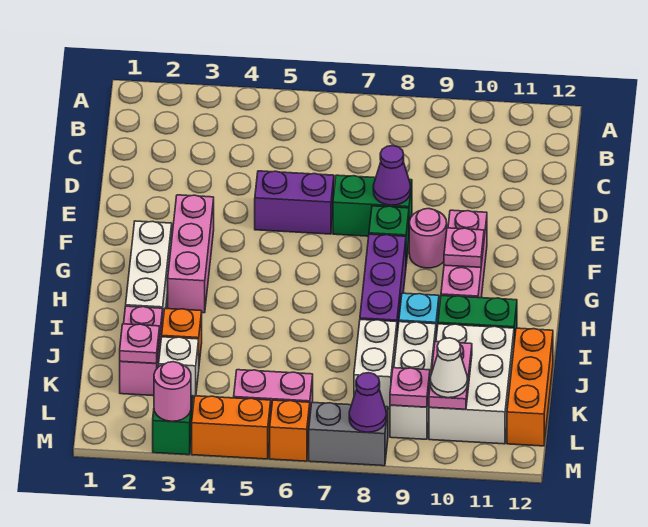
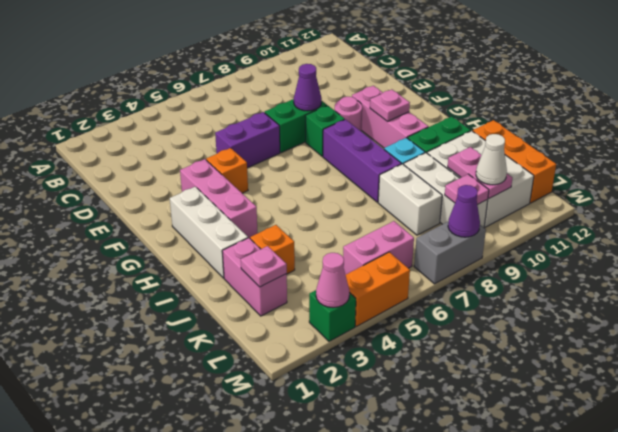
white brick K3 level 1 -> none
pink round brick M3 level 2 -> pink cone M3 level 2
orange brick M6 level 1 -> orange brick F4 level 1

